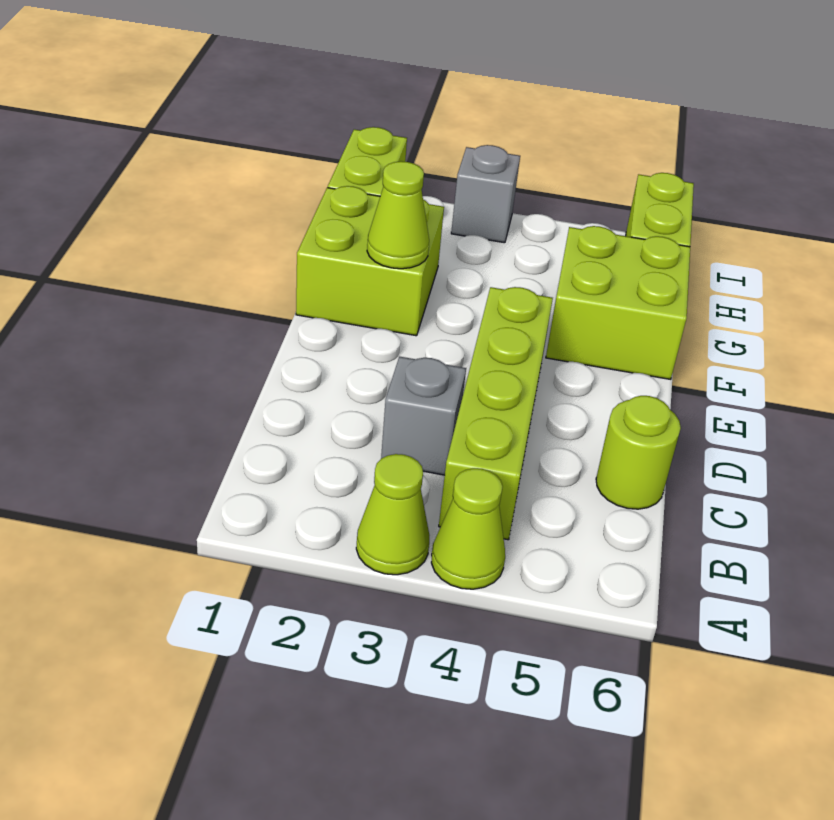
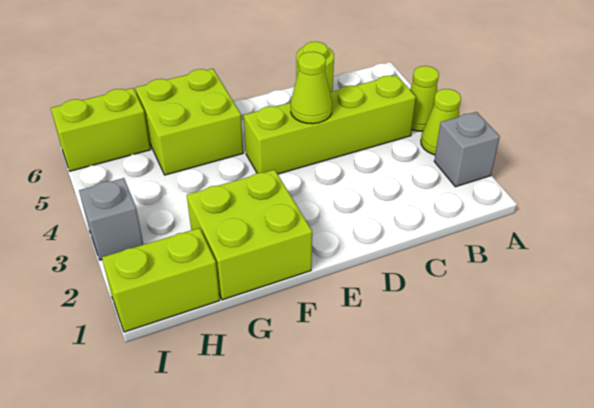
grey brick C3 level 1 -> grey brick A2 level 1
lime cone F2 level 2 -> lime cone D4 level 2

